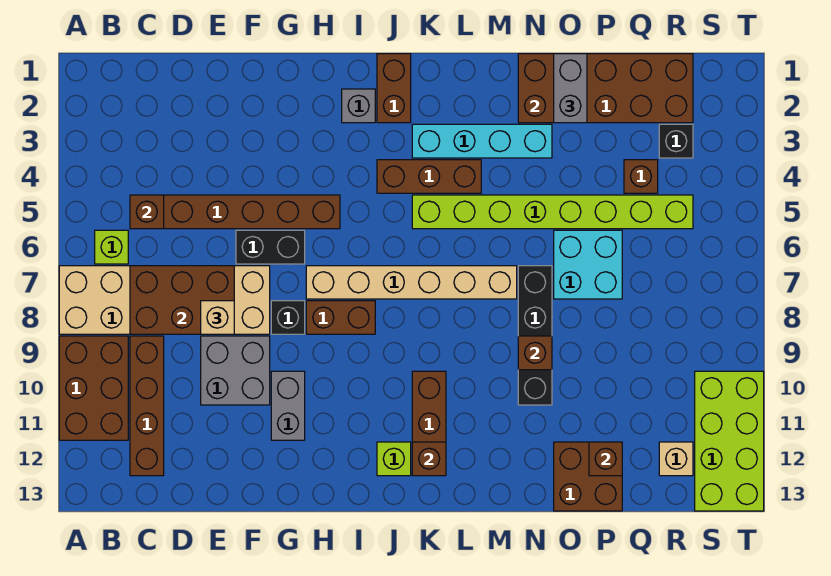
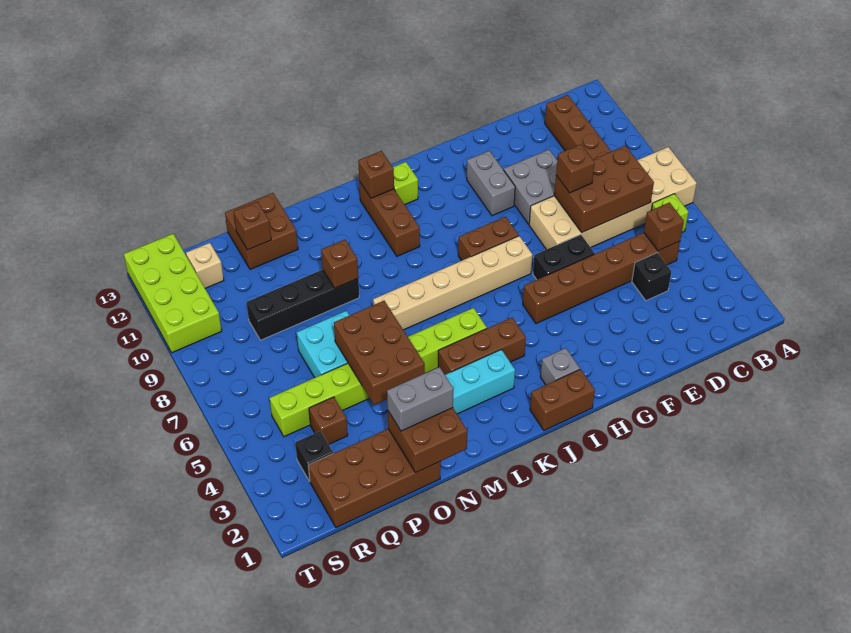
brown brick A9:B11 level 1 -> brown brick N4:O6 level 2
tan brick E8 level 3 -> brown brick E8 level 3
black brick G8 level 1 -> black brick D4 level 1
brown brick J1:J2 level 1 -> brown brick I1:J1 level 1
black brick N7:N10 level 1 -> black brick N9:Q9 level 1
grey brick O1:O2 level 3 -> grey brick N2:O2 level 3

